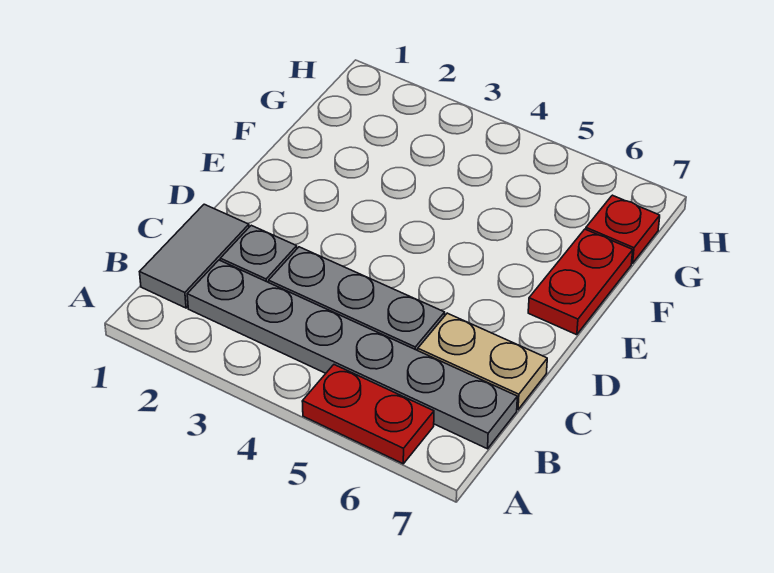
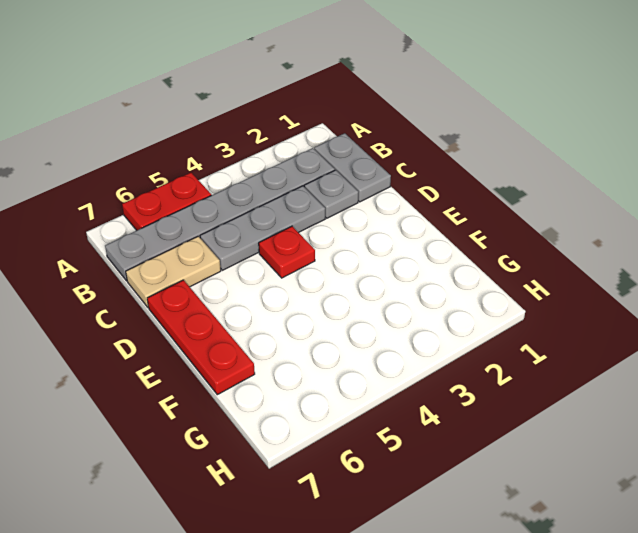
grey tile B1:C1 level 1 -> grey plate B1:C1 level 1
red plate E7:F7 level 1 -> red plate D7:F7 level 1
red plate G7 level 1 -> red plate D4 level 1

